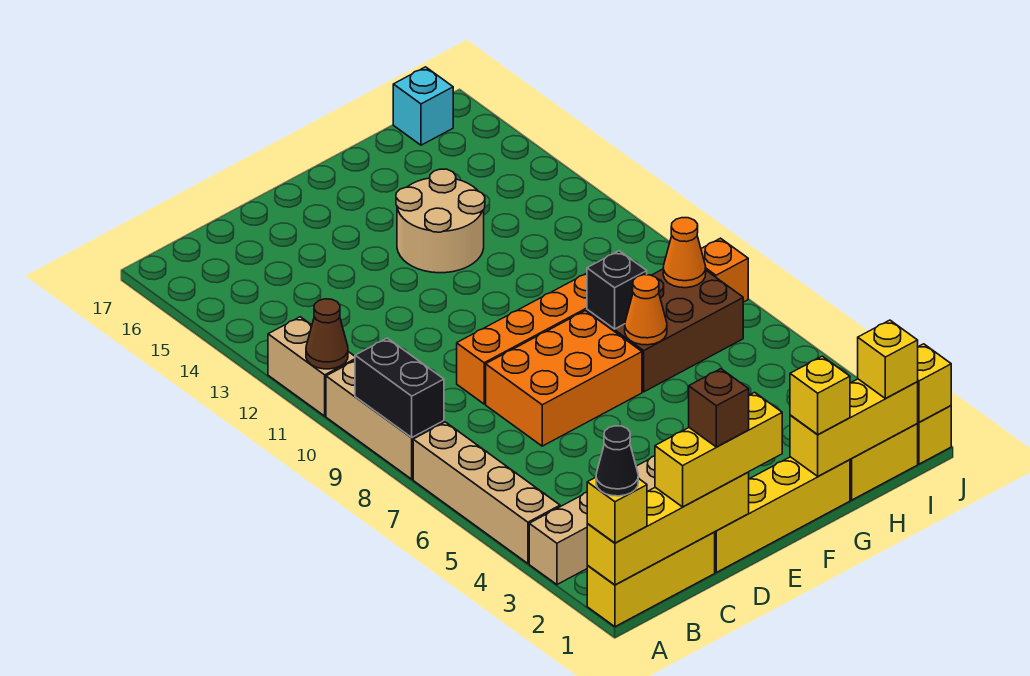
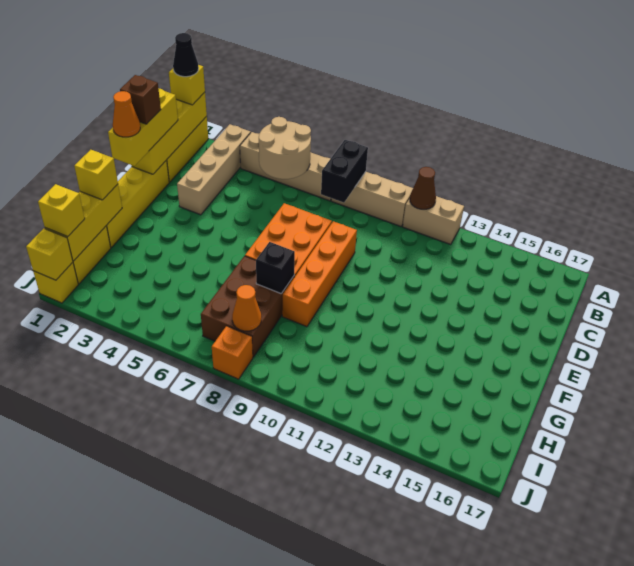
black brick A8:A9 level 2 -> black brick A8:B8 level 2
tan round brick F13:G14 level 1 -> tan round brick A5:B6 level 2
orange cone G7 level 2 -> orange cone E1 level 4
cyan brick I17 level 1 -> none

